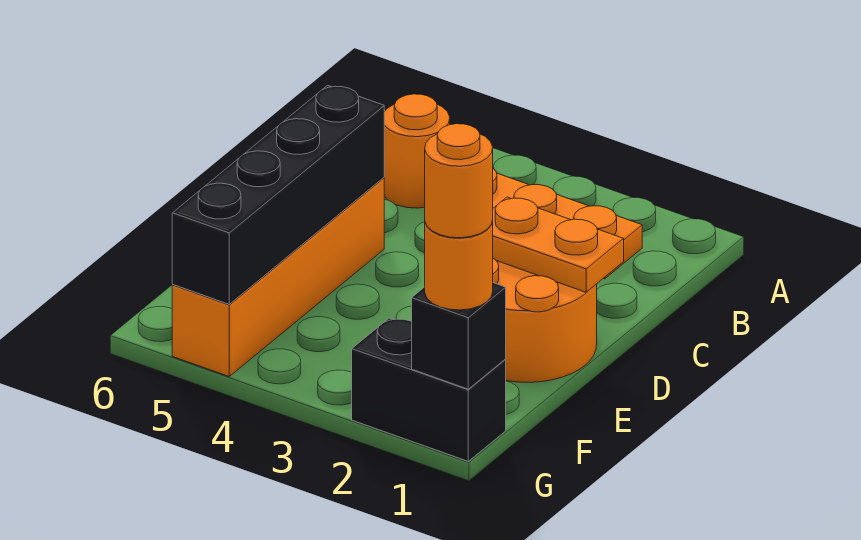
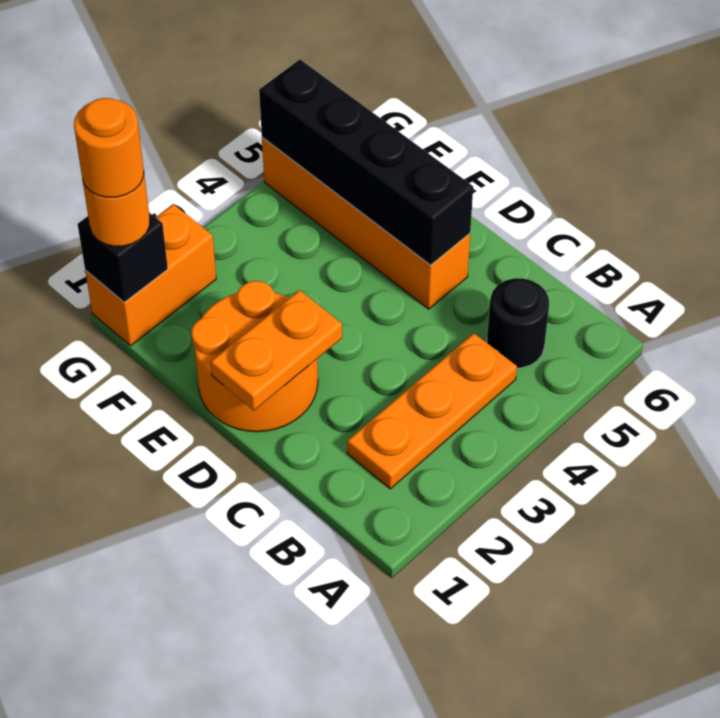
orange round brick B5 level 1 -> black round brick B5 level 1
black brick G1:G2 level 1 -> orange brick G1:G2 level 1

